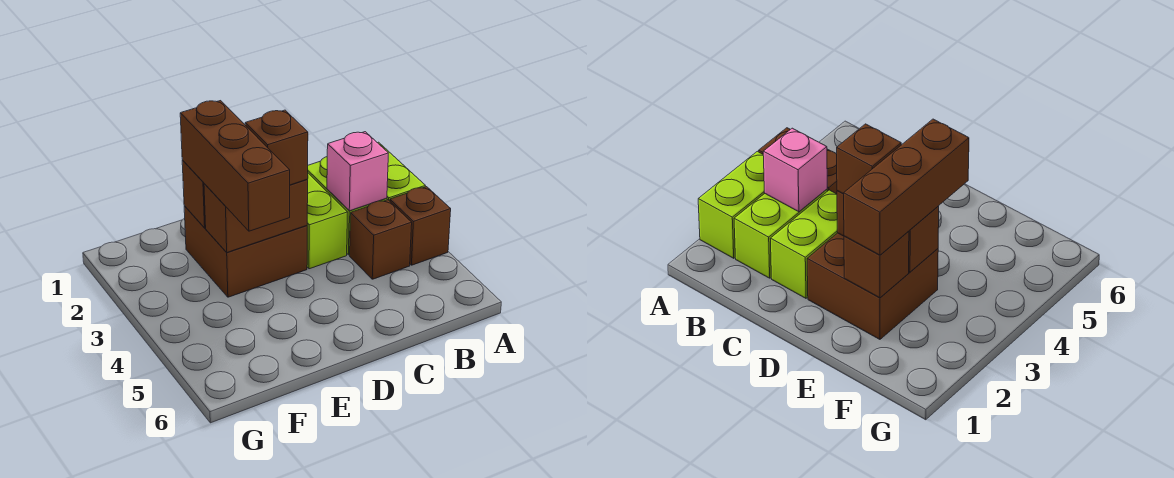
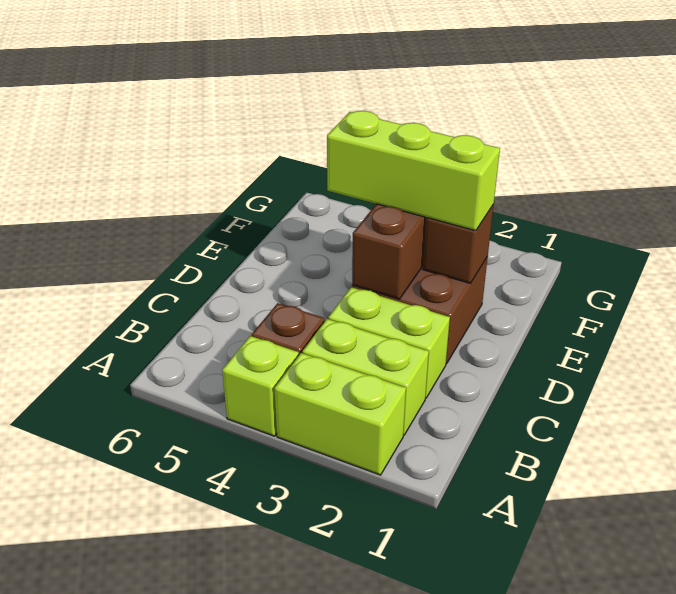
brown brick A4 level 1 -> lime brick A4 level 1
pink brick B3 level 2 -> none
brown brick D3 level 3 -> none
brown brick E2:E4 level 3 -> lime brick E2:E4 level 3

